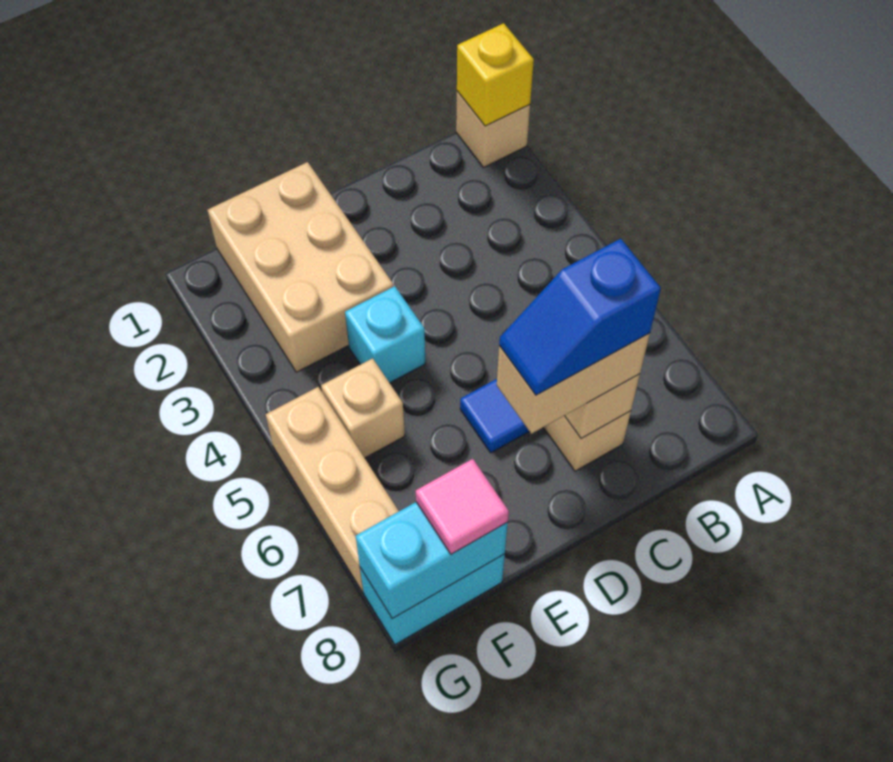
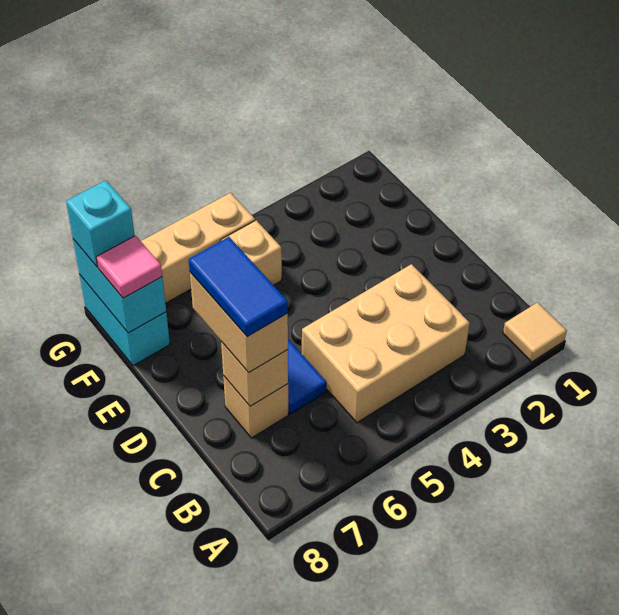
tan brick A1 level 1 -> tan tile A1 level 1
yellow brick A1 level 2 -> none
blue slope C7:D7 level 4 top C -> blue tile C7:D7 level 4
tan brick E1:F3 level 1 -> tan brick B3:C5 level 1
cyan brick E4 level 1 -> cyan brick G8 level 3

